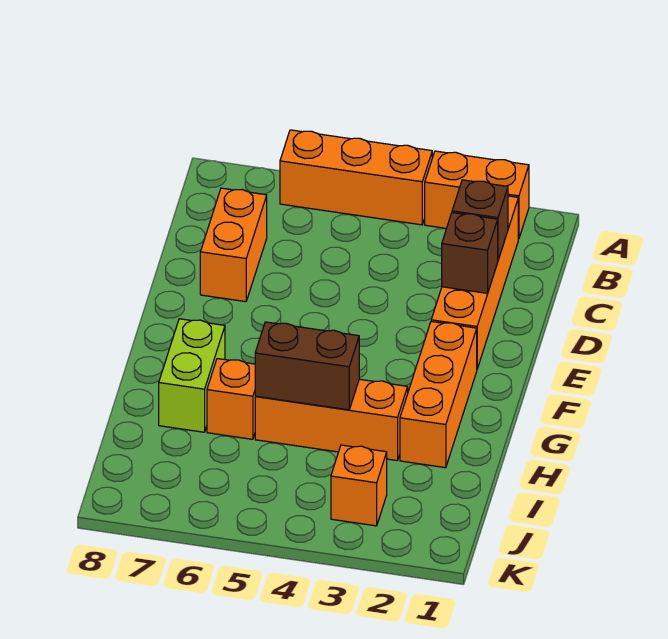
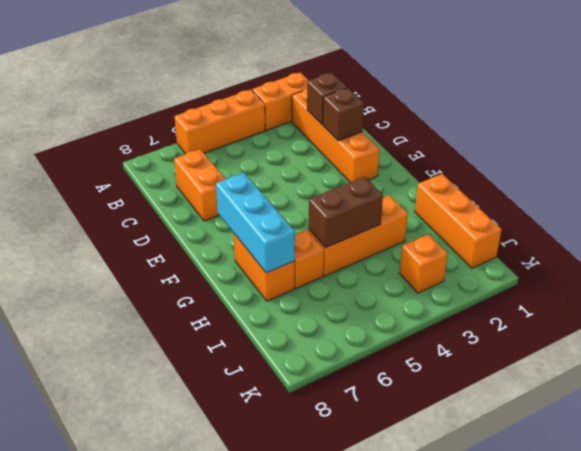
orange brick F2:H2 level 1 -> orange brick H1:J1 level 1
none -> cyan brick F7:H7 level 2
lime brick G7:H7 level 1 -> orange brick G7:H7 level 1

